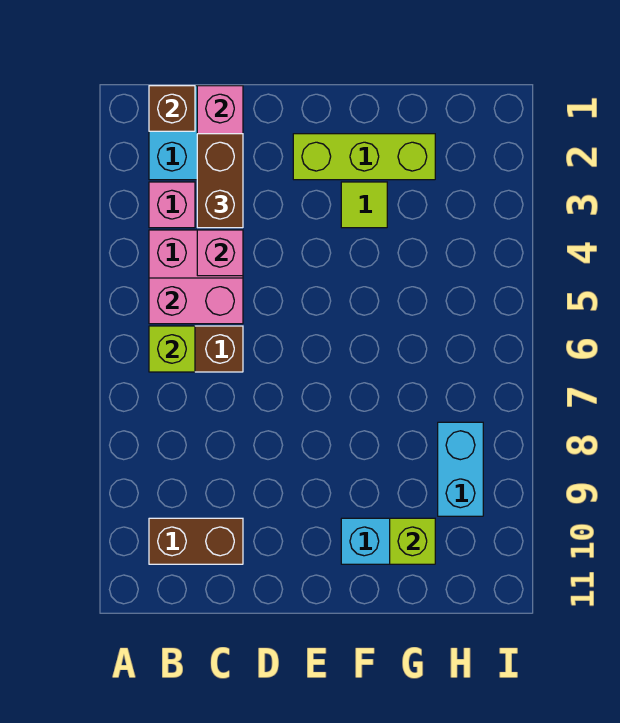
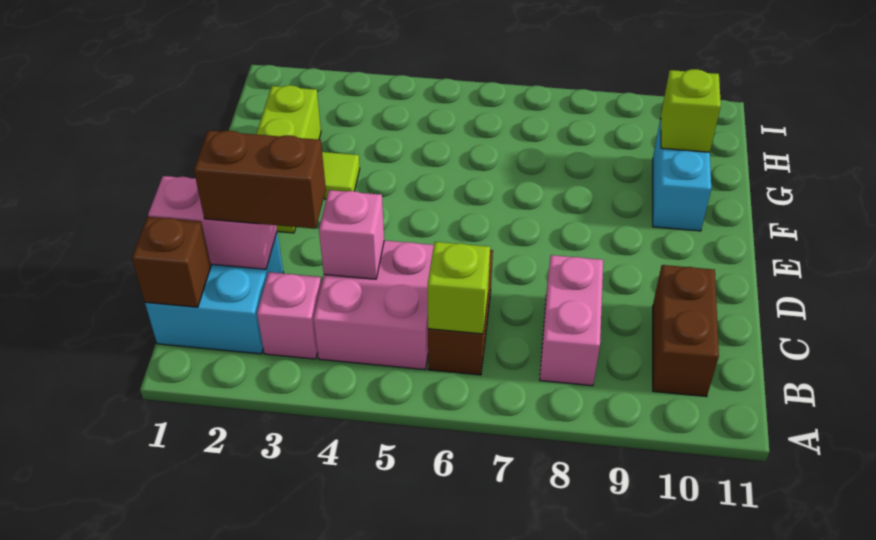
pink brick B5:C5 level 2 -> pink brick B8:C8 level 1
cyan brick H8:H9 level 1 -> none

